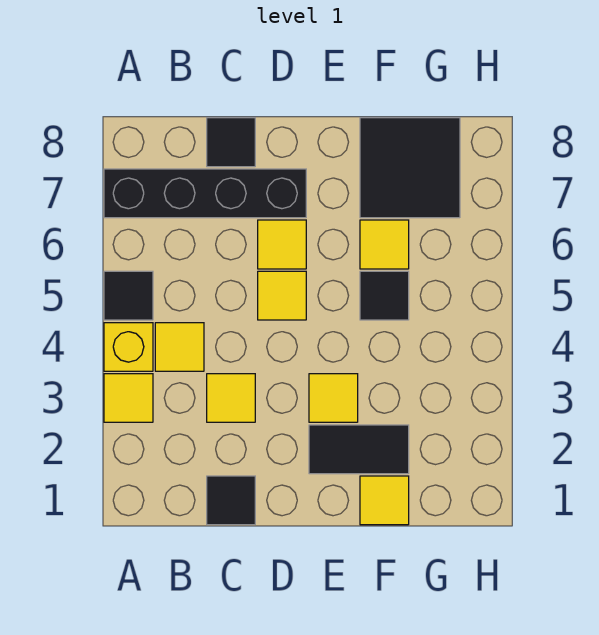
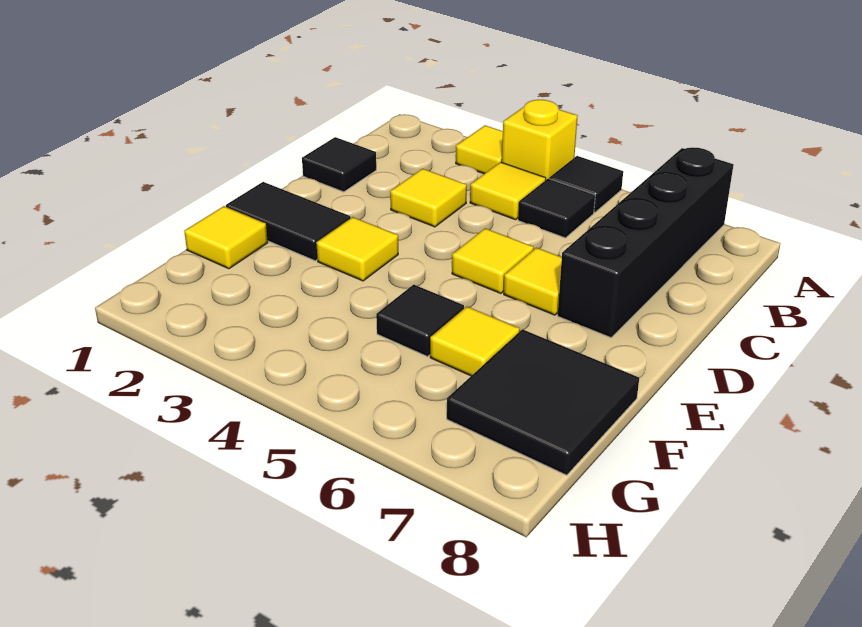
black tile C8 level 1 -> black tile B5 level 1
black tile E2:F2 level 1 -> black tile E1:E2 level 1

